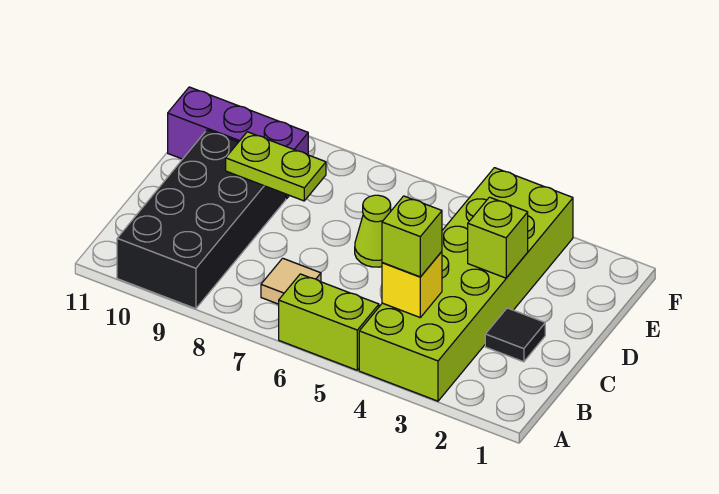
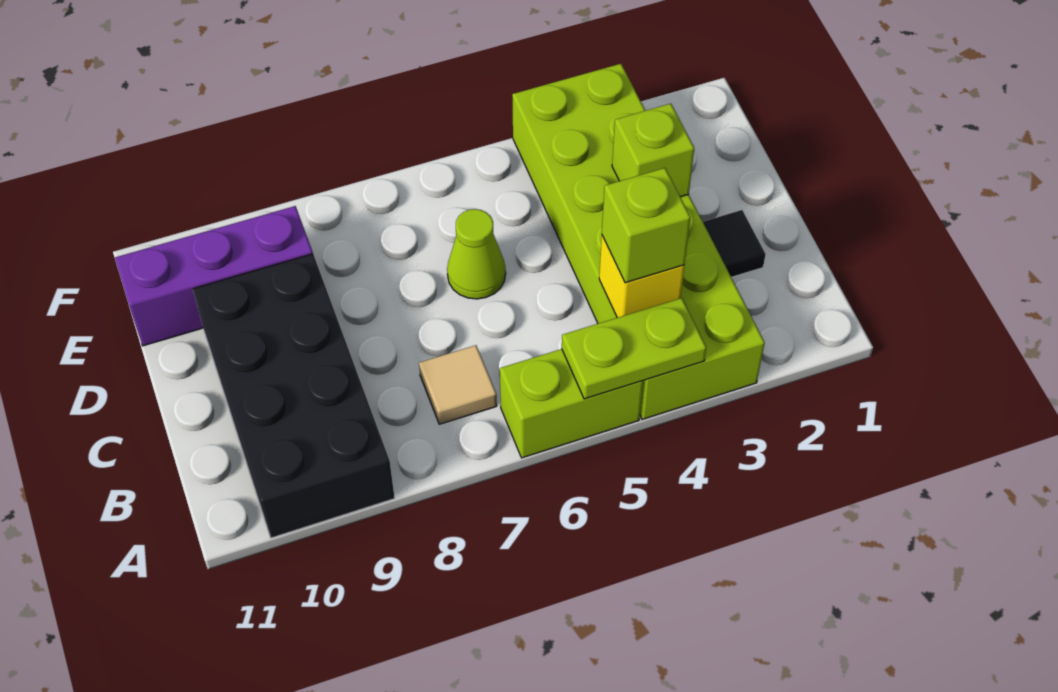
lime plate D8:D9 level 2 -> lime plate A4:A5 level 2

